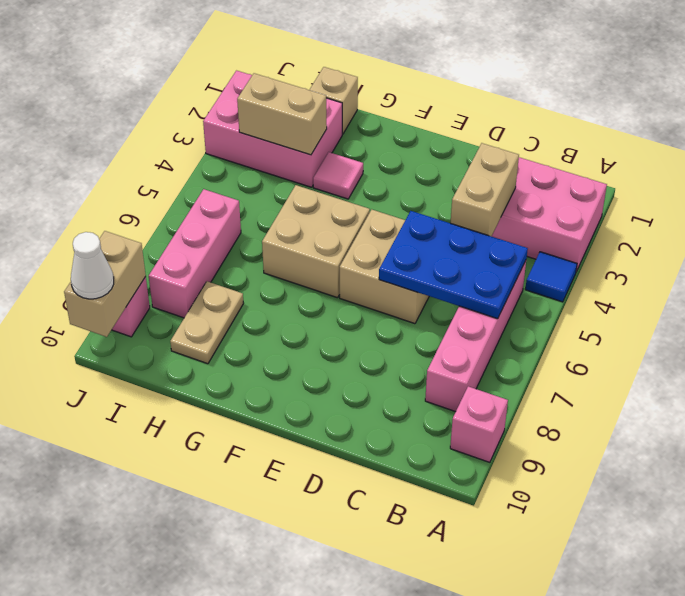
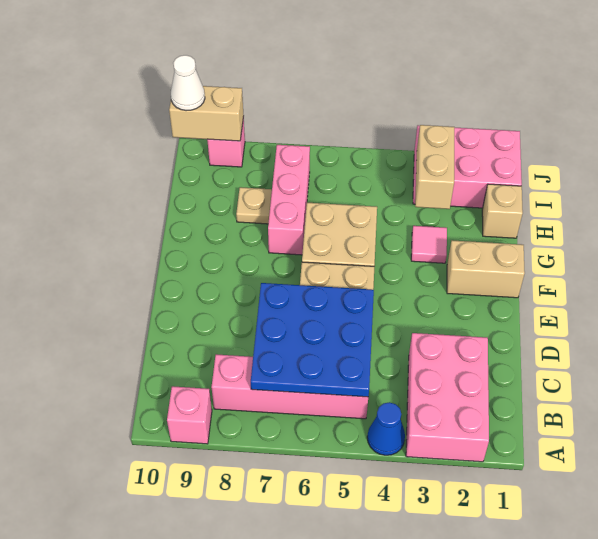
blue tile A4 level 1 -> blue cone A4 level 1
blue plate B5:D6 level 2 -> blue plate B5:D7 level 2
tan brick C3:C4 level 2 -> tan brick F1:F2 level 1
pink brick H2:J3 level 1 -> pink brick I1:J3 level 1
tan plate H8:H9 level 1 -> tan plate H8 level 1
pink brick I6:I8 level 1 -> pink brick G7:I7 level 1

